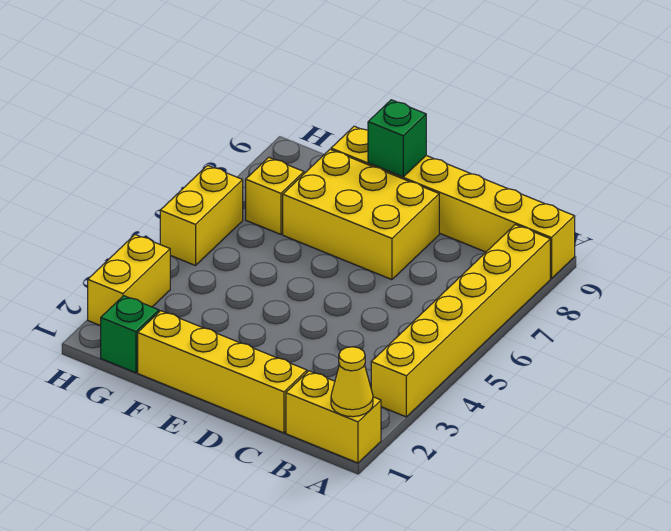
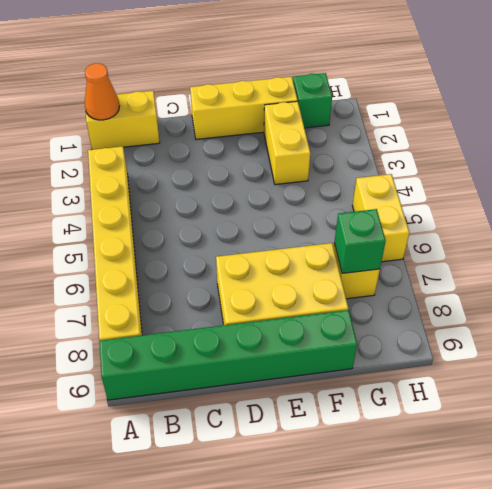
yellow cone A1 level 2 -> orange cone A1 level 2
yellow brick A9:F9 level 1 -> green brick A9:F9 level 1
yellow brick C1:F1 level 1 -> yellow brick D1:F1 level 1
green brick E9 level 2 -> green brick G7 level 2
yellow brick H2:H3 level 1 -> yellow brick F2:F3 level 1

